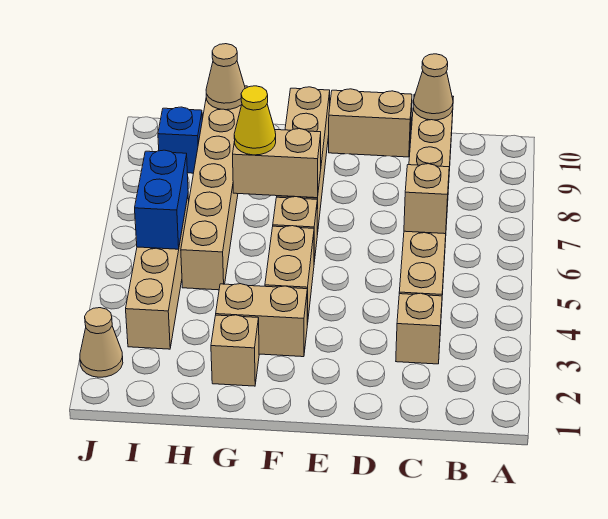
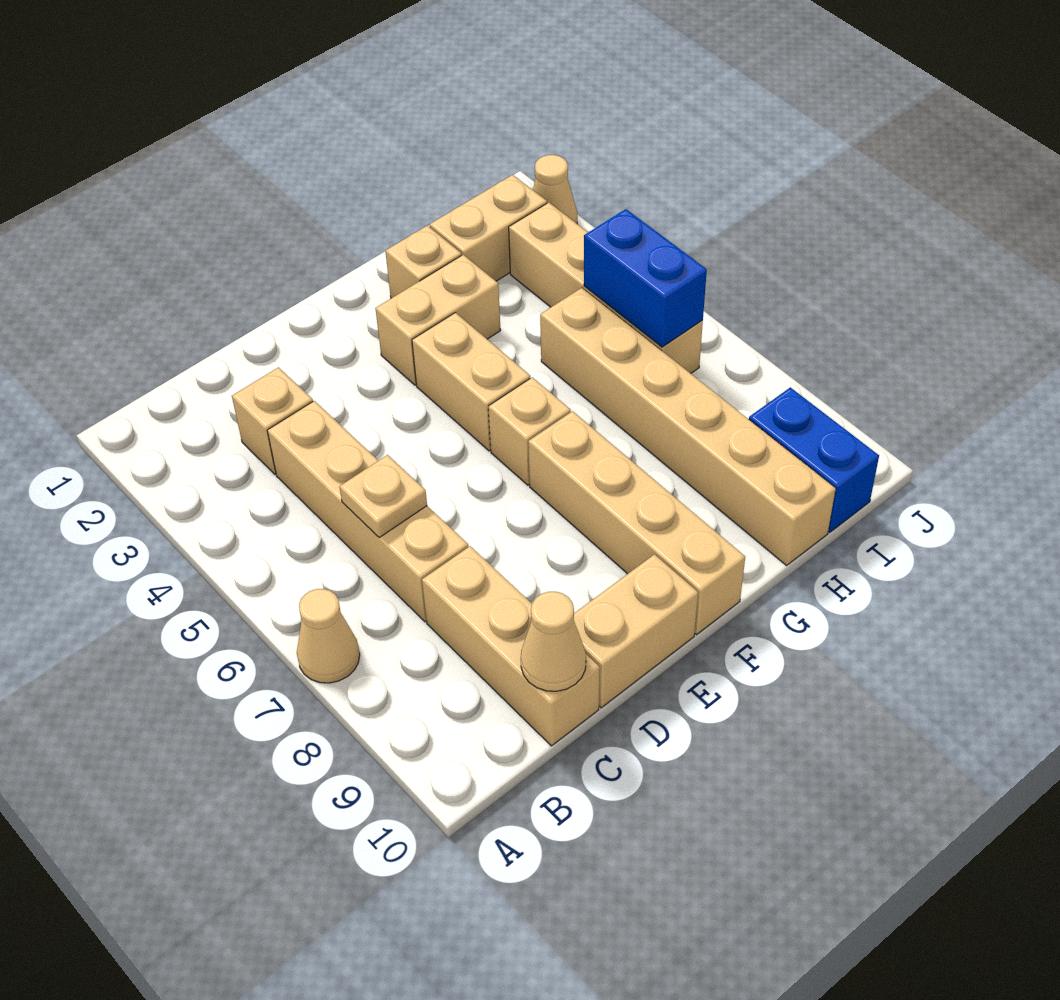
tan brick C6 level 2 -> tan plate C6 level 2
tan brick F7:G7 level 2 -> tan brick H2:I2 level 1
yellow cone G7 level 3 -> none
tan cone H10 level 2 -> tan cone A7 level 1
blue brick I9 level 1 -> blue brick I9:I10 level 1

